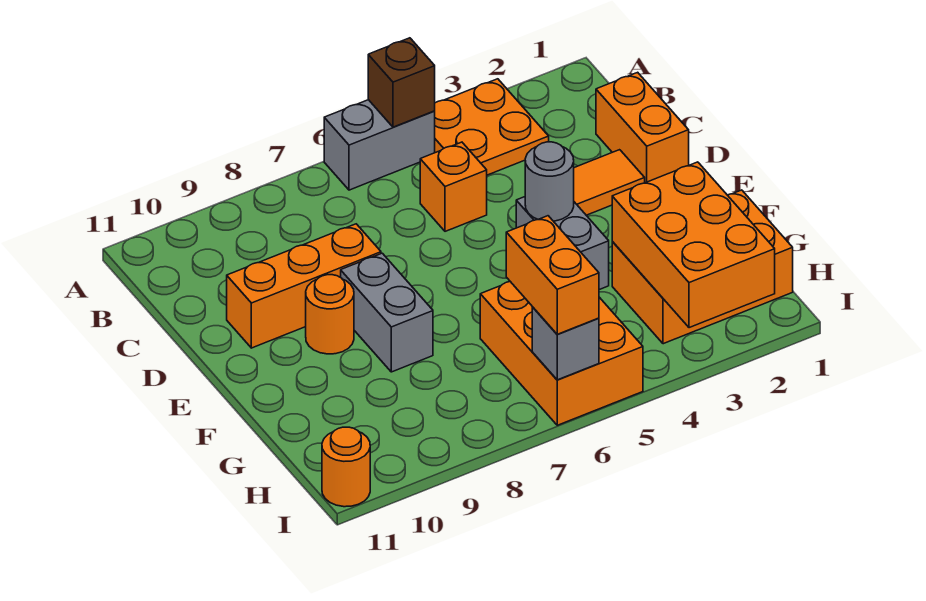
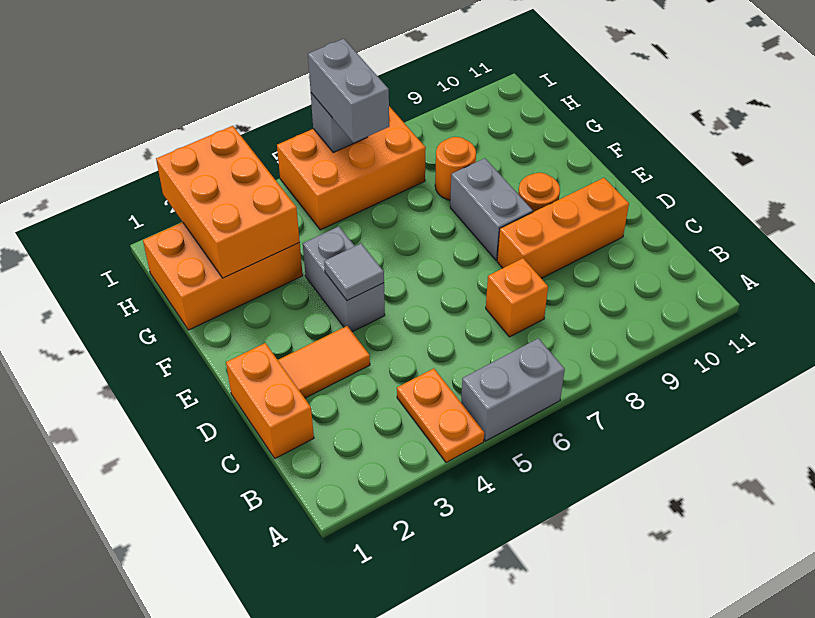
orange plate A3:B4 level 1 -> orange plate A4:B4 level 1
brown brick A5 level 2 -> none
orange brick C5 level 1 -> orange brick C7 level 1
grey round brick E4 level 2 -> grey tile E4 level 2
orange brick G5:I6 level 1 -> orange brick H5:I7 level 1
orange brick H6:I6 level 3 -> grey brick H6:I6 level 3
orange round brick I11 level 1 -> orange round brick G8 level 1

